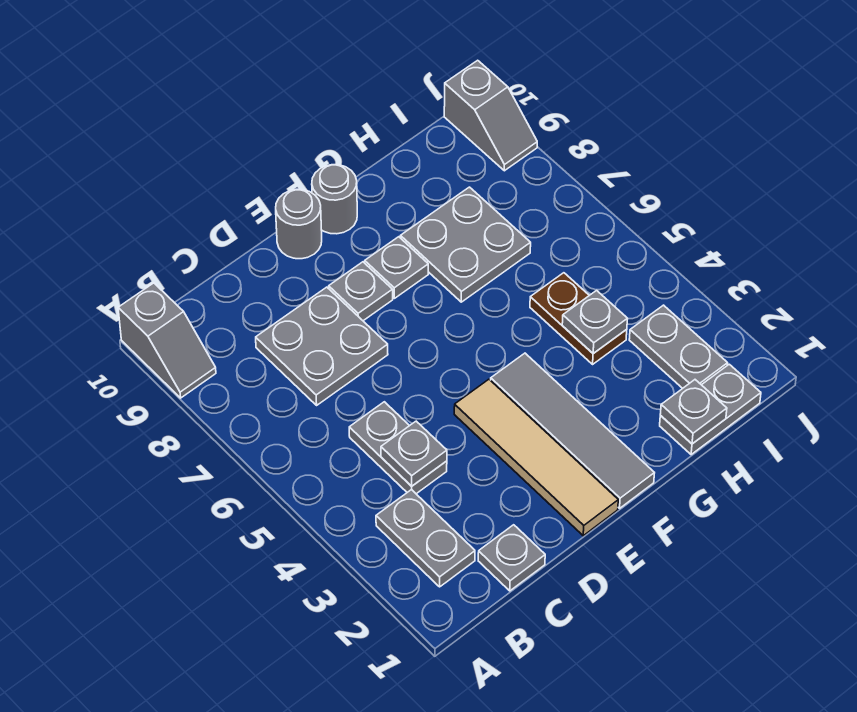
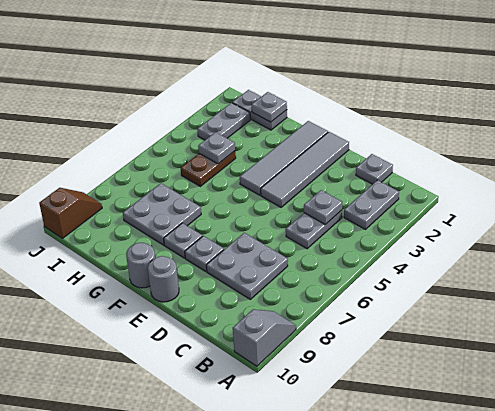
tan tile E1:E4 level 1 -> grey tile E1:E4 level 1
grey slope J9:J10 level 1 top 10 -> brown slope J9:J10 level 1 top 10

